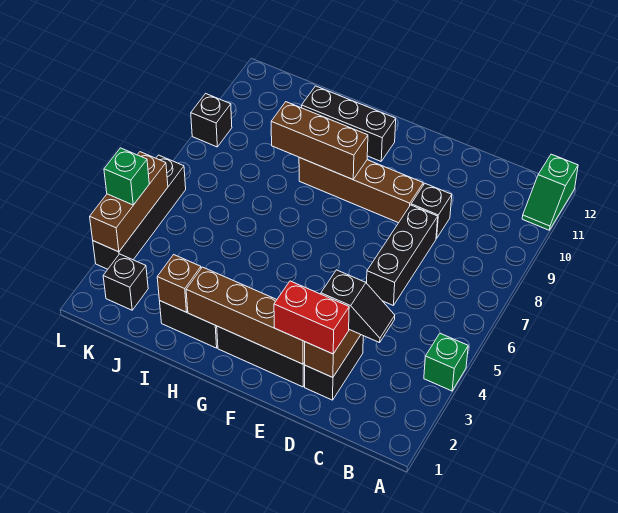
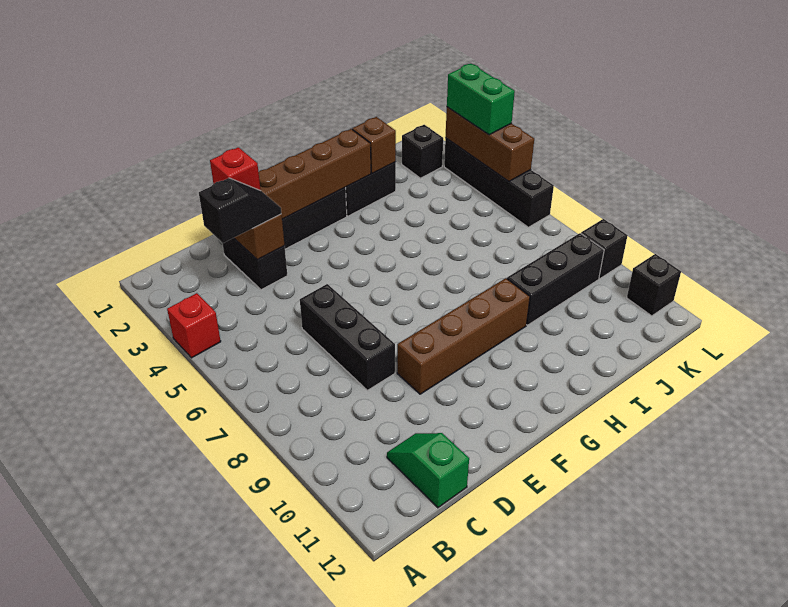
green brick A4 level 1 -> red brick A4 level 1
green slope A11:A12 level 1 top 12 -> green slope C11:C12 level 1 top 12
black slope C3:D3 level 3 top D -> black slope C3:D3 level 3 top C
red brick D2:E2 level 3 -> red brick D2 level 3
black brick D9 level 1 -> black brick L11 level 1
brown brick G9:I9 level 2 -> none
black brick G11:I11 level 1 -> black brick I9:K9 level 1
green brick L4 level 3 -> green brick L3:L4 level 3

